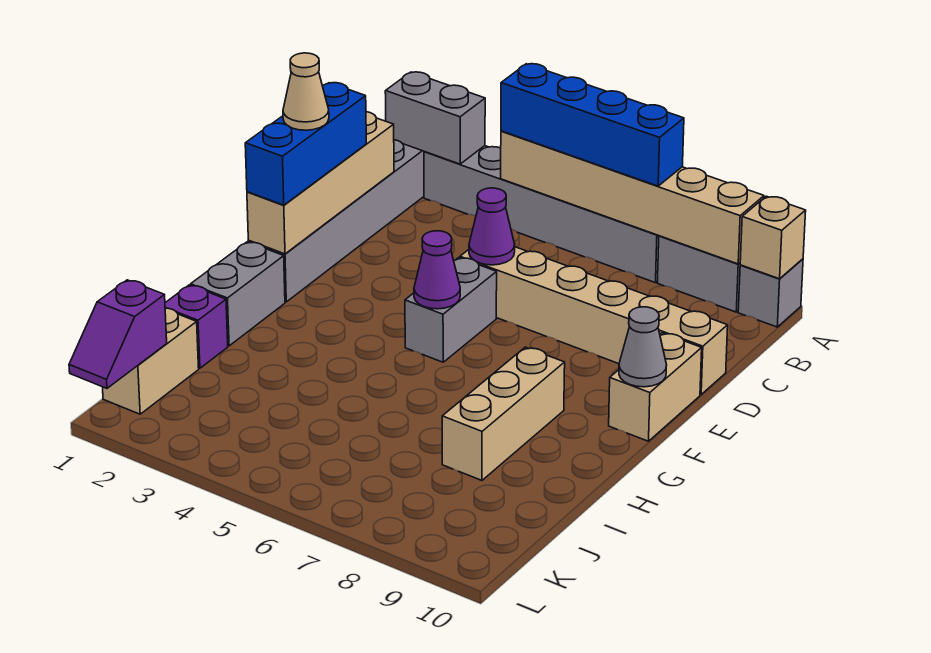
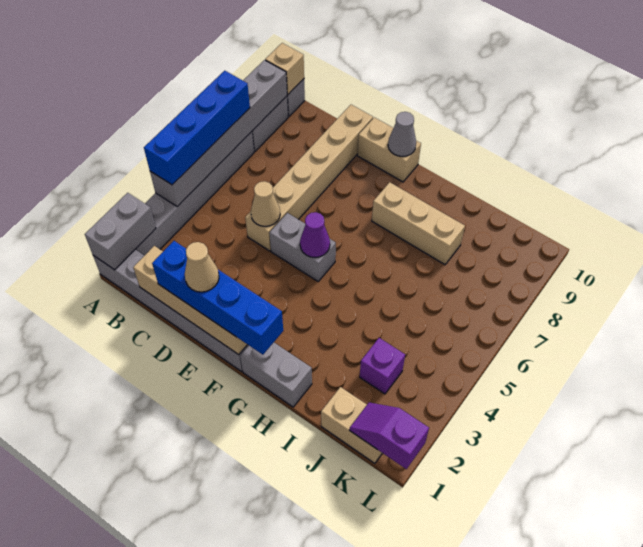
tan brick A4:A9 level 2 -> grey brick A4:A9 level 2
blue brick D1:F1 level 3 -> blue brick D1:G1 level 3
purple cone D5 level 2 -> tan cone D5 level 2
purple brick I1 level 1 -> purple brick J3 level 1
purple slope K1:L1 level 2 top K -> purple slope K1:L1 level 2 top L

